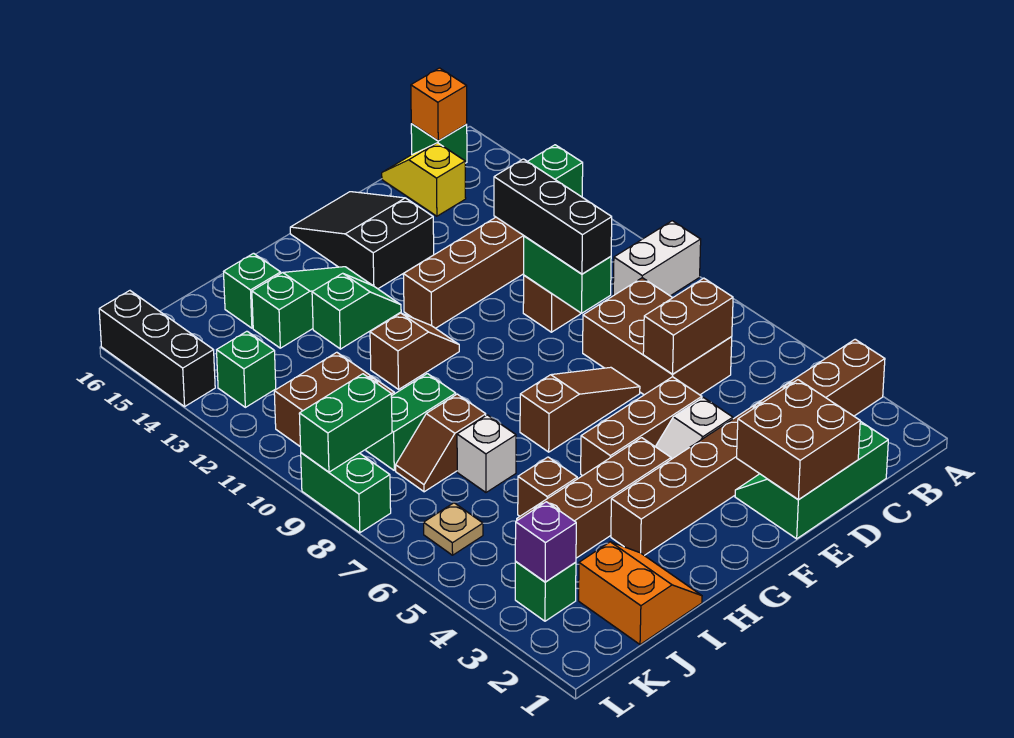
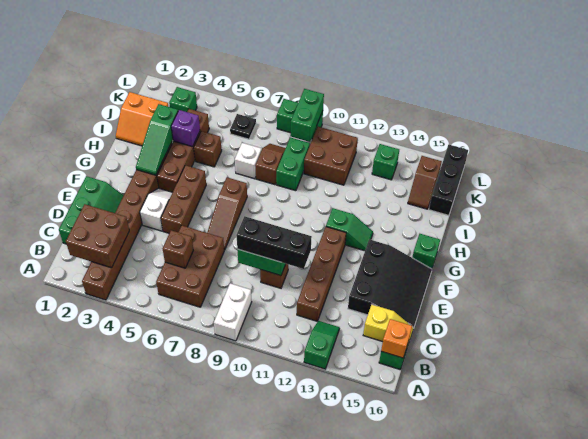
brown brick C6:D8 level 1 -> brown brick B6:D7 level 1
brown brick C6:D6 level 2 -> brown brick C6 level 2
brown brick D1:E2 level 2 -> brown brick B2:C3 level 2
black slope E14:F16 level 1 top 14 -> black slope D14:F16 level 1 top 14
brown slope G11:H11 level 1 top H -> brown slope J15:K15 level 1 top K
green slope G13:H13 level 1 top H -> green slope G12:G13 level 1 top 12
green slope G14:I14 level 1 top I -> green slope G3:I3 level 2 top I
green brick I15 level 1 -> green brick G16 level 1
purple brick K3 level 2 -> purple brick I4 level 2
tan plate K6 level 1 -> black plate K6 level 1
black brick L14:L16 level 1 -> black brick J16:L16 level 1

